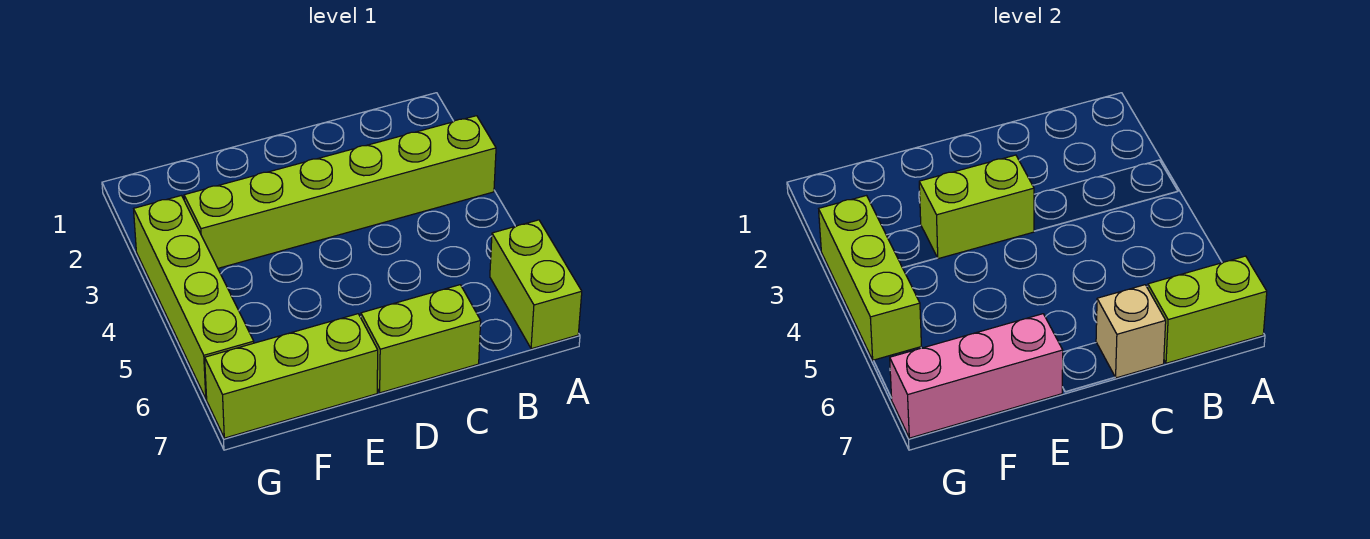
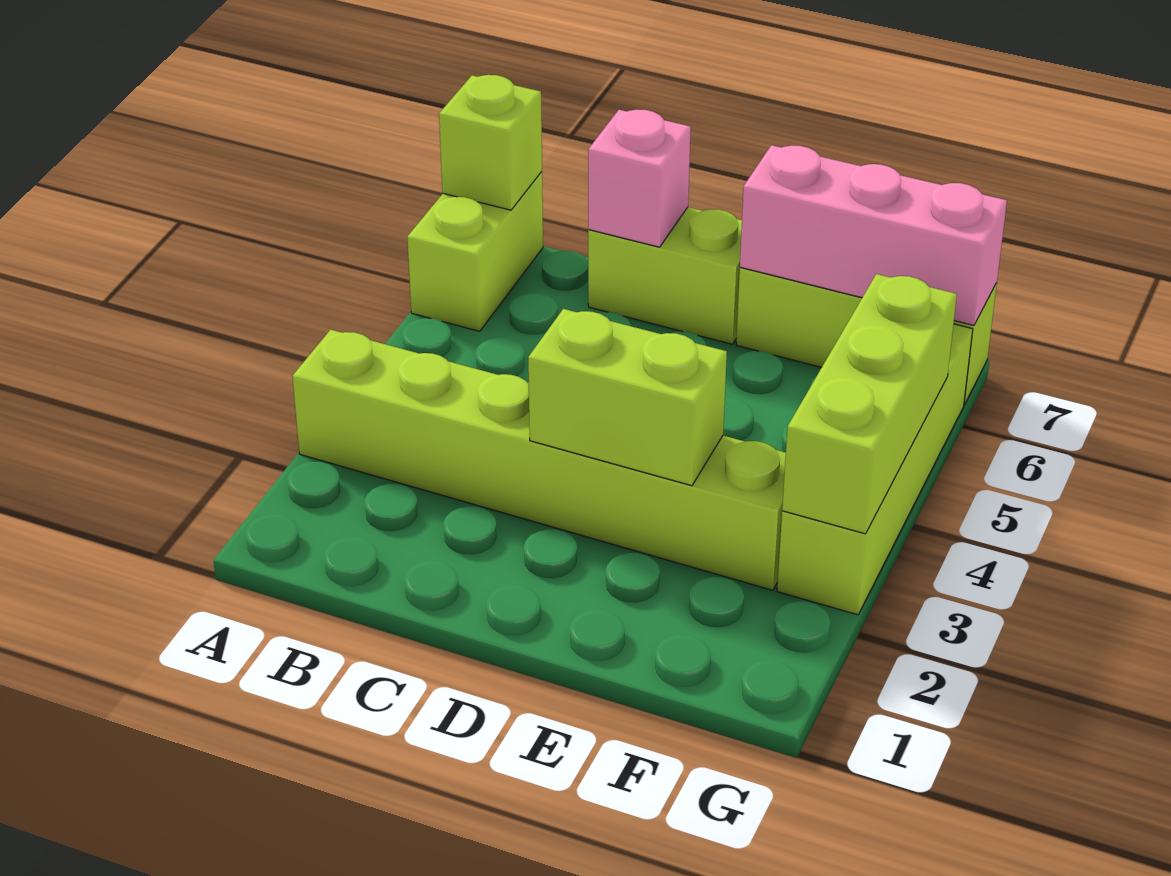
lime brick A7:B7 level 2 -> lime brick A7 level 2
tan brick C7 level 2 -> pink brick C7 level 2

